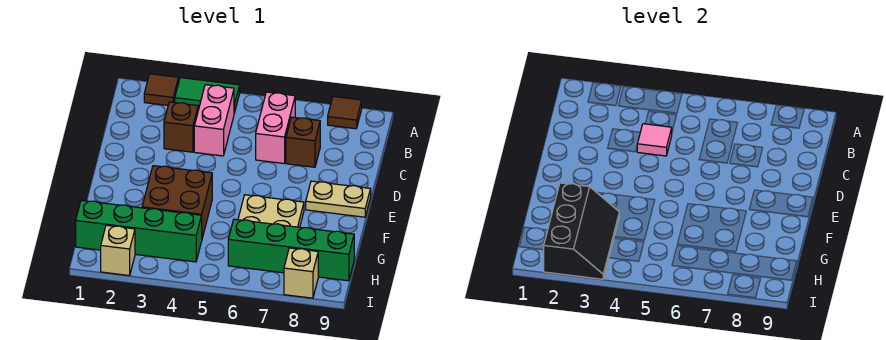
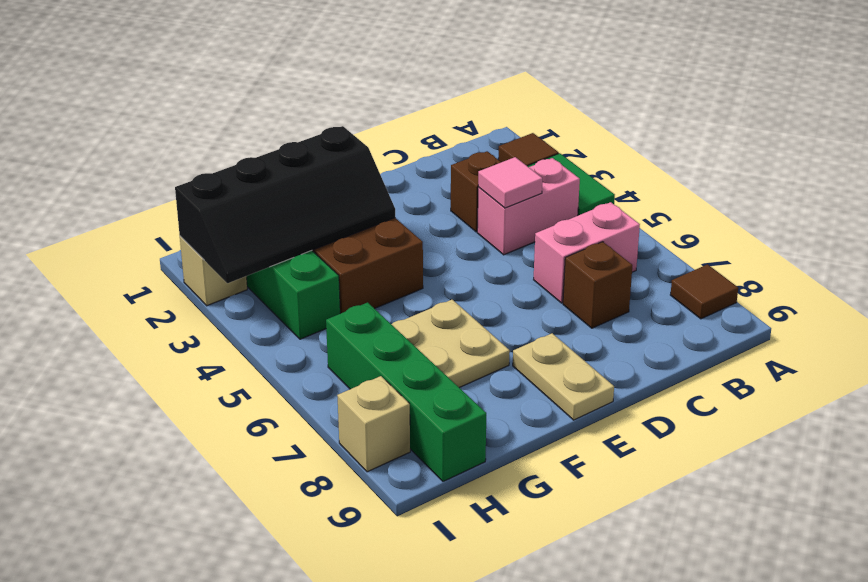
black slope G2:I3 level 2 top 2 -> black slope F2:I3 level 2 top 2

